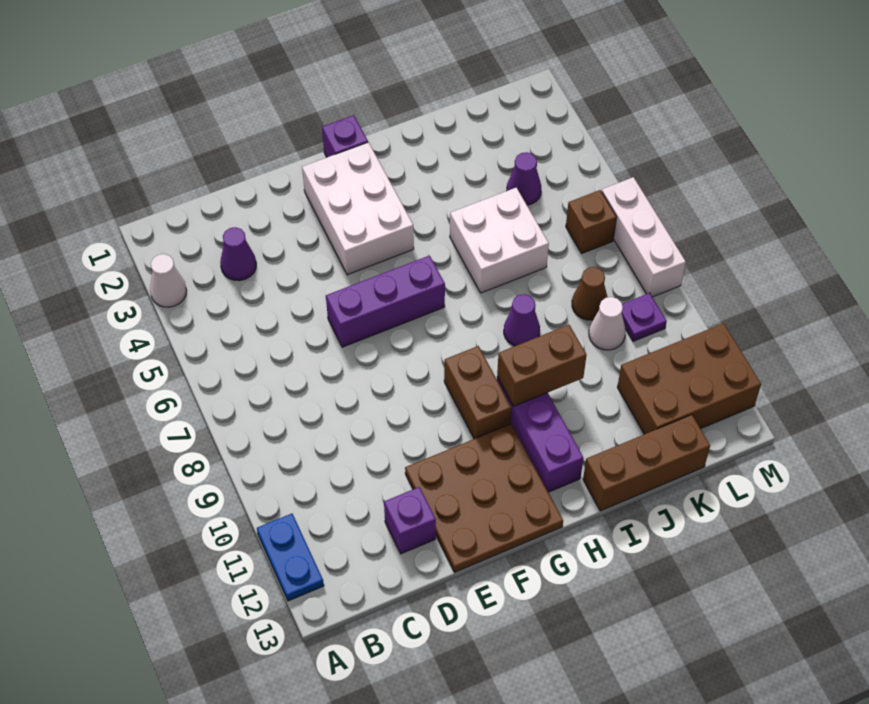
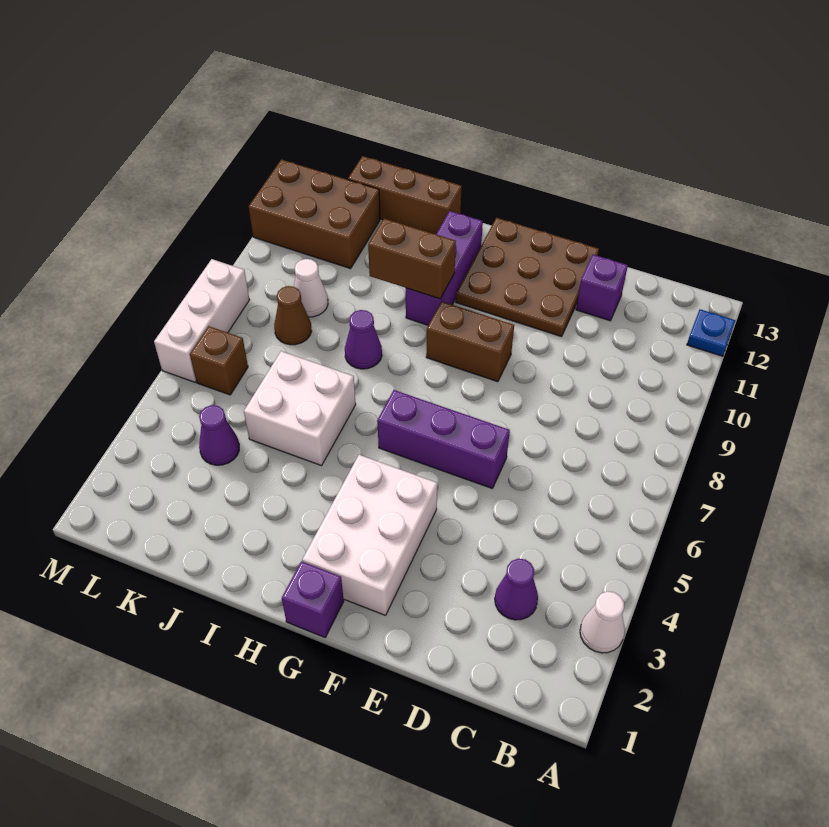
blue plate A11:A12 level 1 -> blue plate A12 level 1
brown brick G9:G10 level 1 -> brown brick F9:G9 level 1
purple plate L9 level 1 -> none

